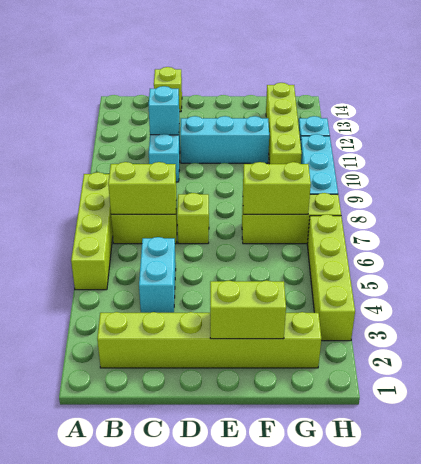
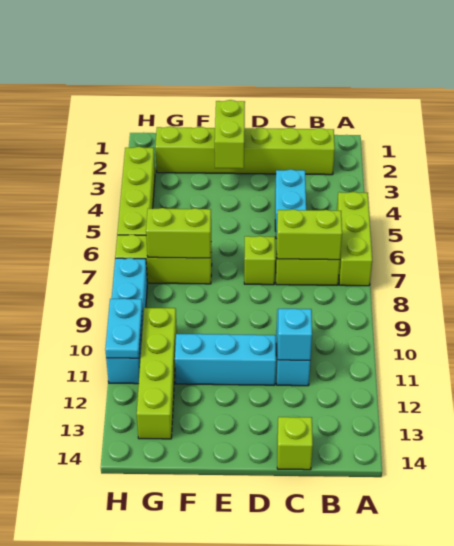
lime brick A5:A8 level 1 -> lime brick A5:A7 level 1
lime brick E2:F2 level 2 -> lime brick E2:E3 level 2
none -> cyan plate H10:H11 level 2

